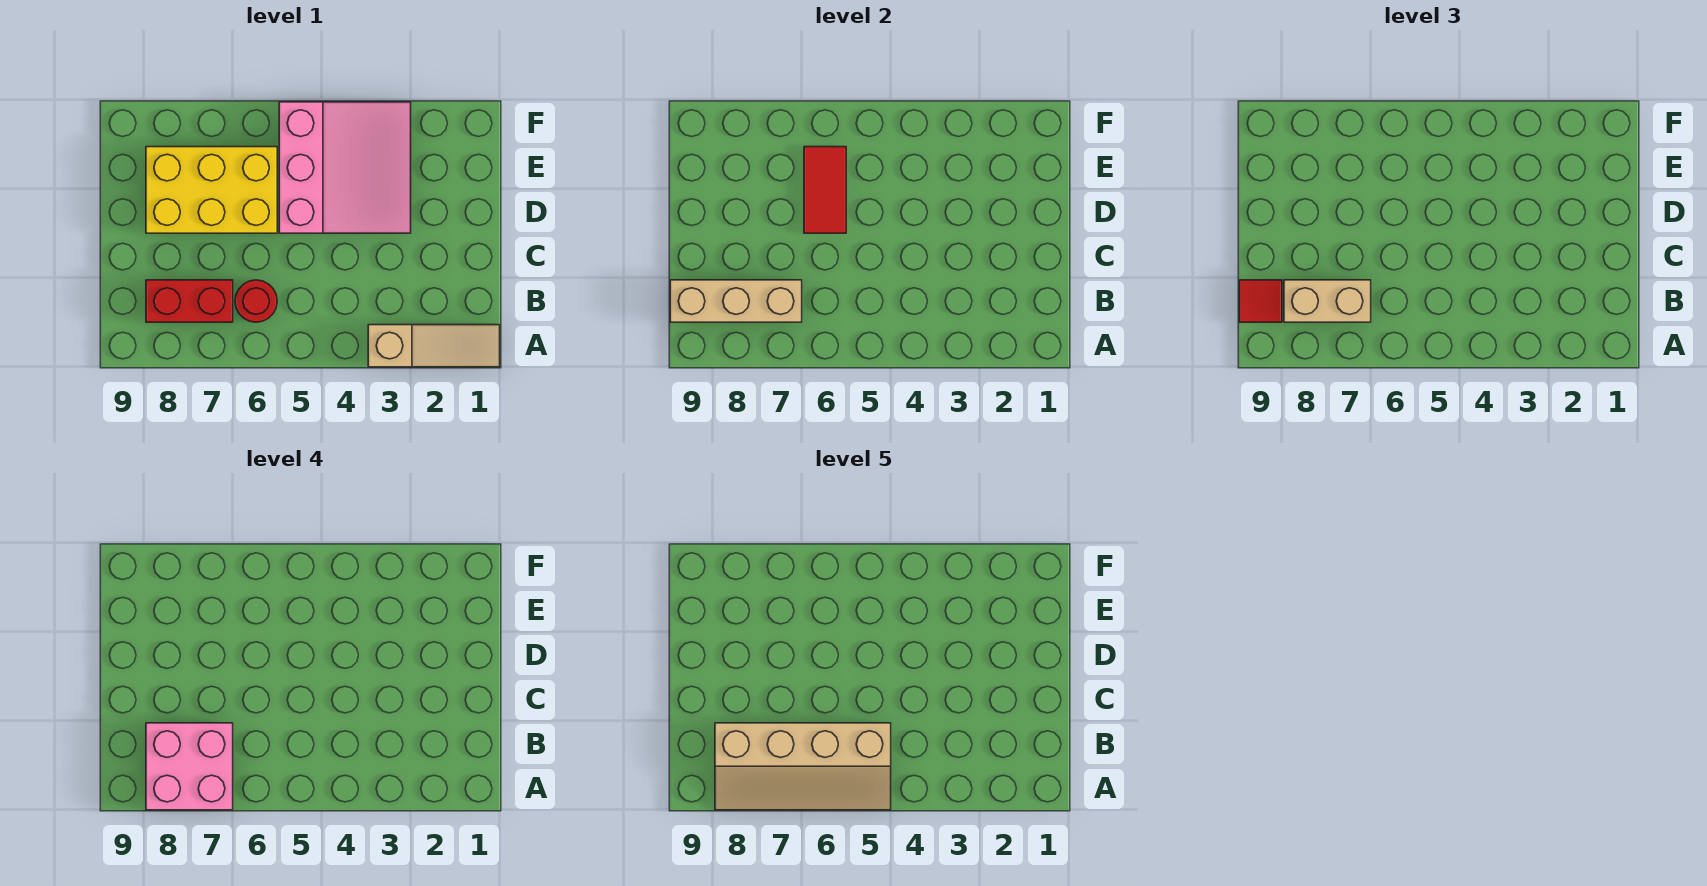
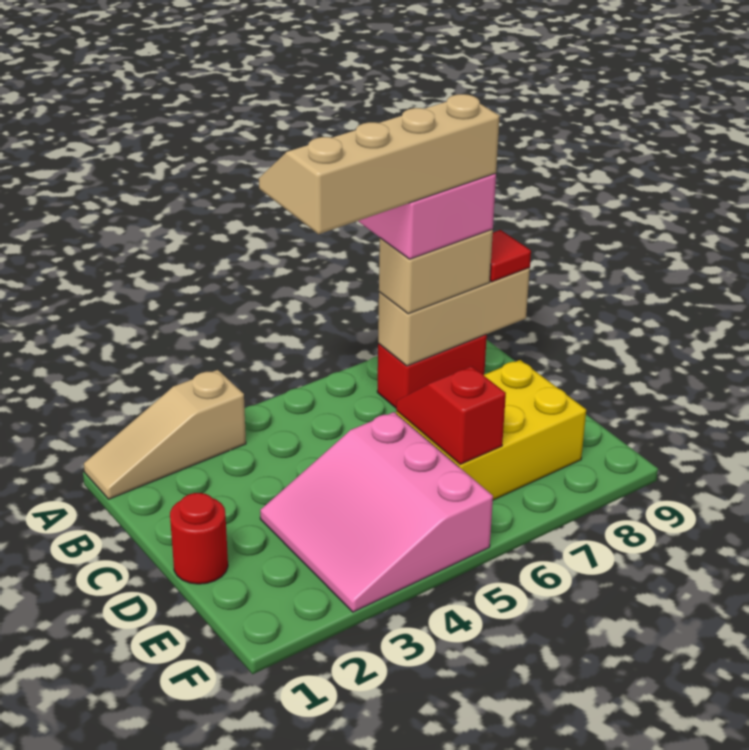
red round brick B6 level 1 -> red round brick D1 level 1
red tile D6:E6 level 2 -> red slope D6:E6 level 2 top E

